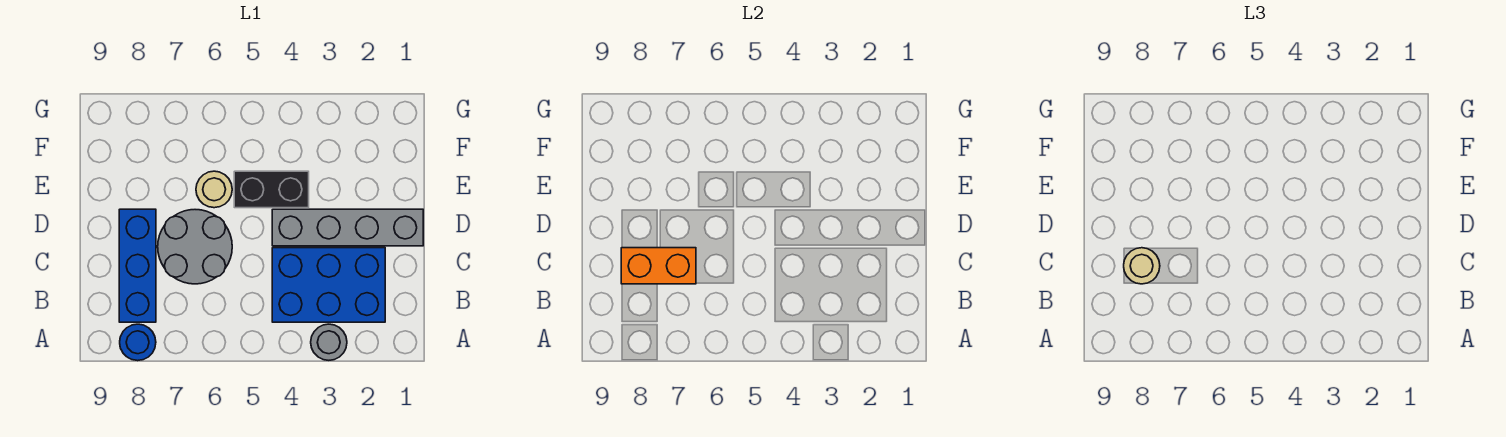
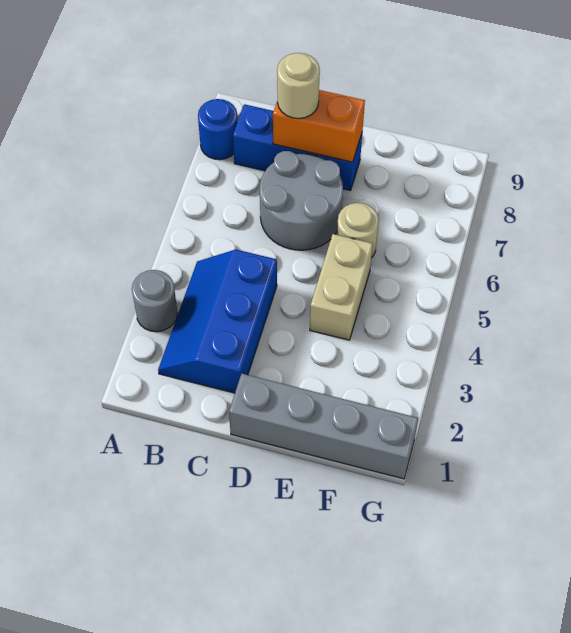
blue brick B2:C4 level 1 -> blue slope B2:C4 level 1 top C
orange brick C7:C8 level 2 -> orange brick C8:D8 level 2
grey brick D1:D4 level 1 -> grey brick D1:G1 level 1
black brick E4:E5 level 1 -> tan brick E4:E5 level 1

